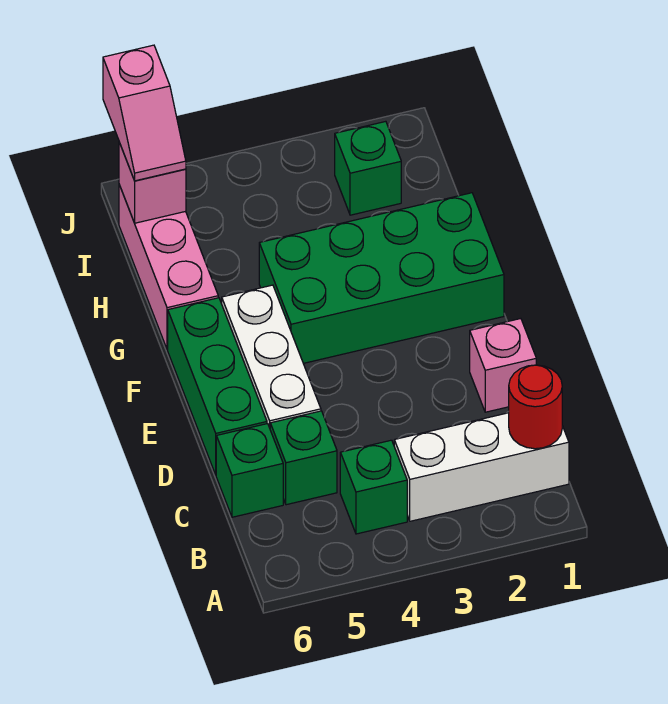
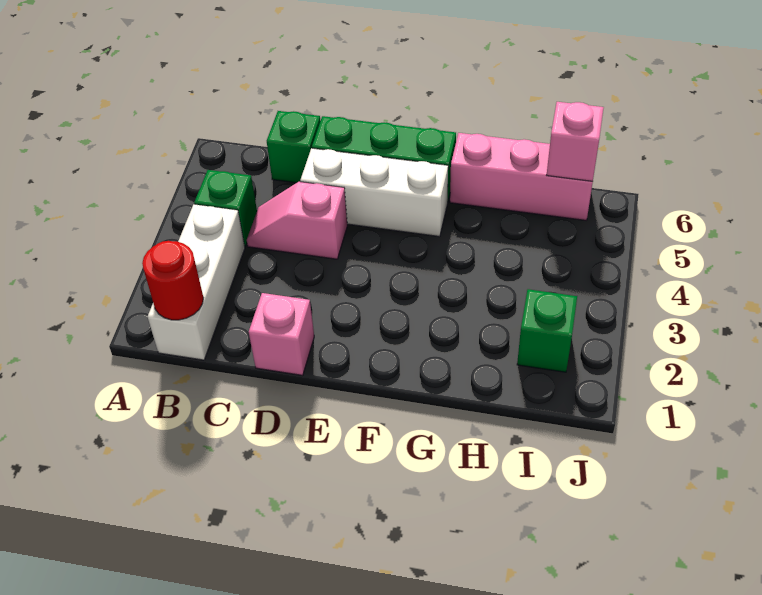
green brick C5 level 1 -> none
green brick F1:G4 level 1 -> none
pink slope I6:J6 level 3 top J -> pink slope C4:D4 level 1 top D

